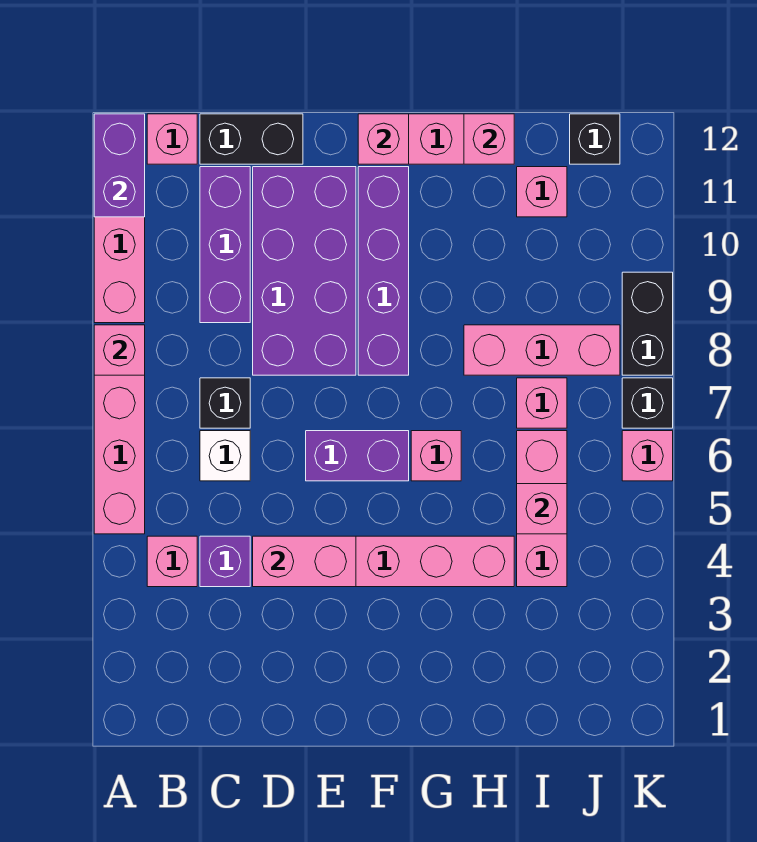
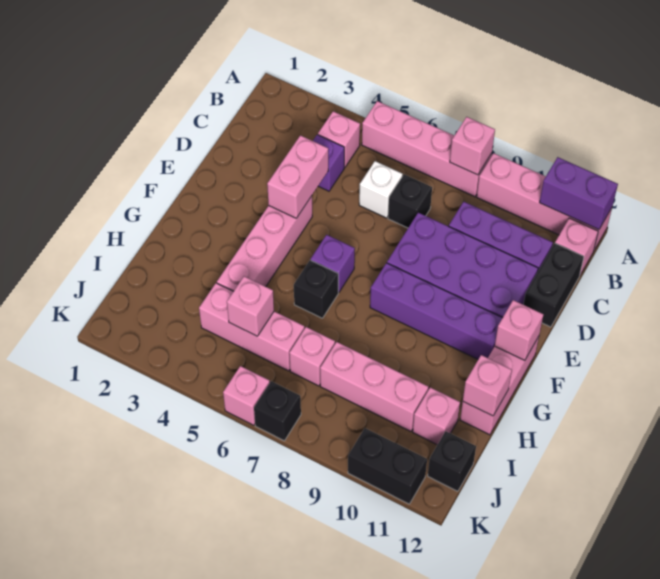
purple brick E6:F6 level 1 -> purple brick F6 level 1
pink brick G6 level 1 -> black brick G6 level 1
pink brick H8:J8 level 1 -> pink brick I8:I10 level 1
black brick K8:K9 level 1 -> black brick K10:K11 level 1

